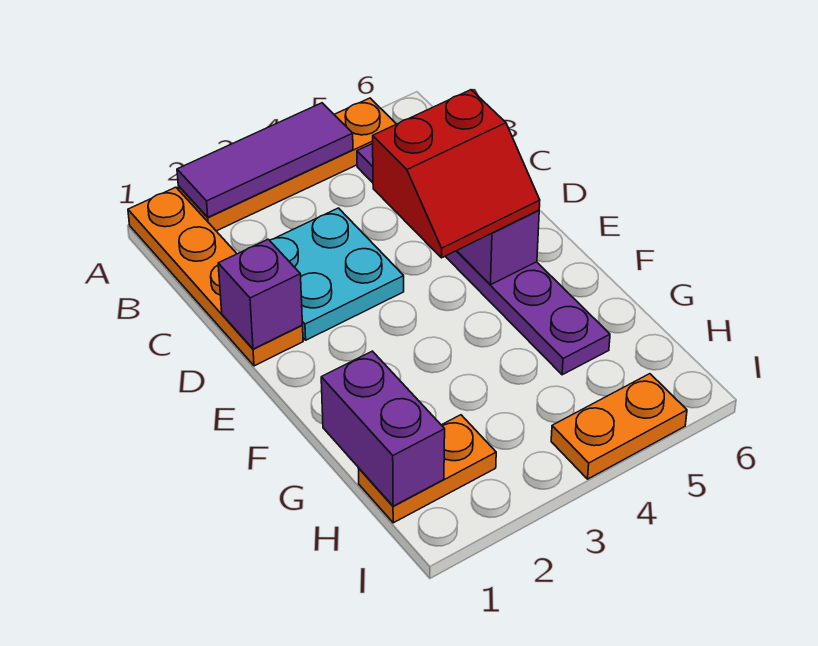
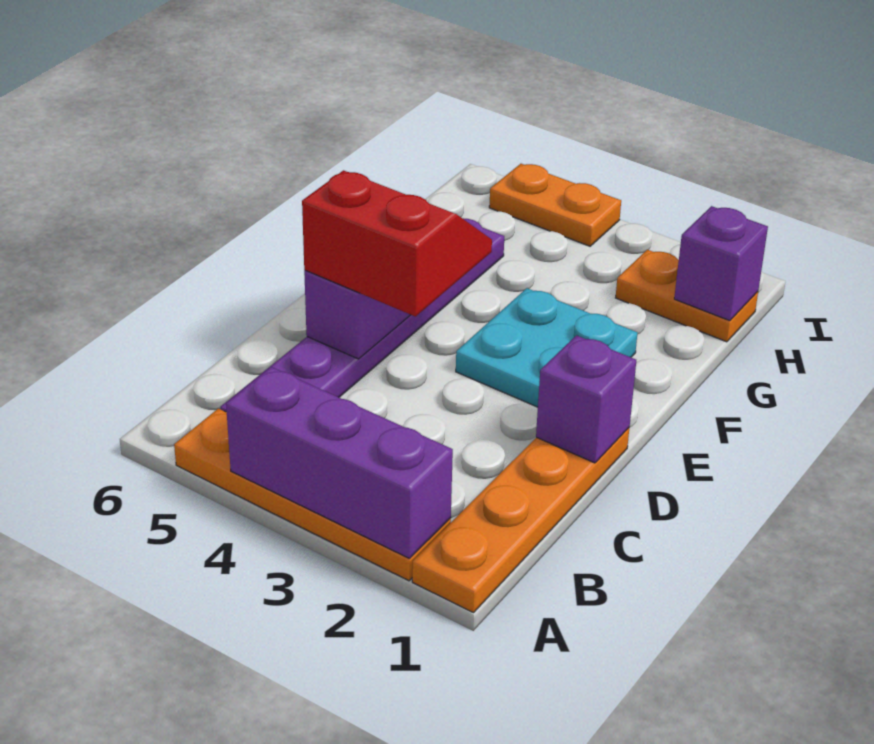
purple tile A2:A4 level 2 -> purple brick A2:A4 level 2
cyan plate C2:D3 level 1 -> cyan plate E2:F3 level 1
purple brick G1:H1 level 2 -> purple brick H1 level 2

